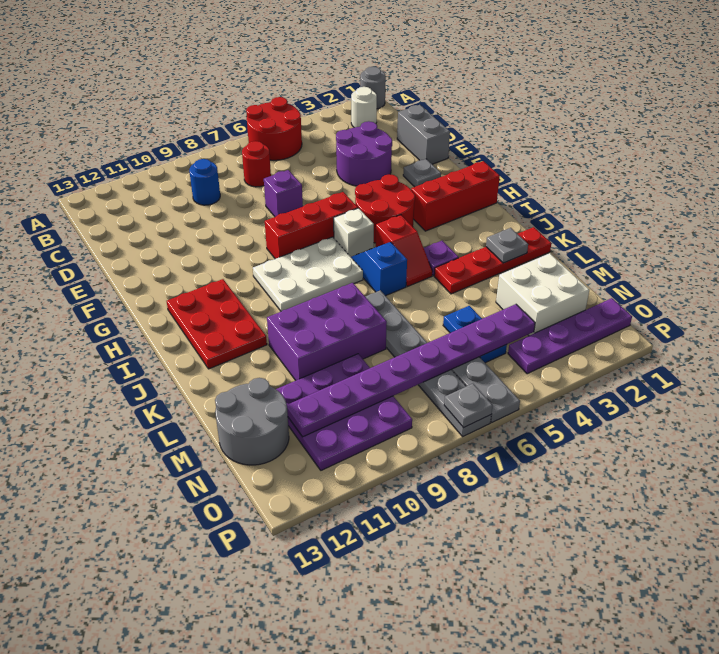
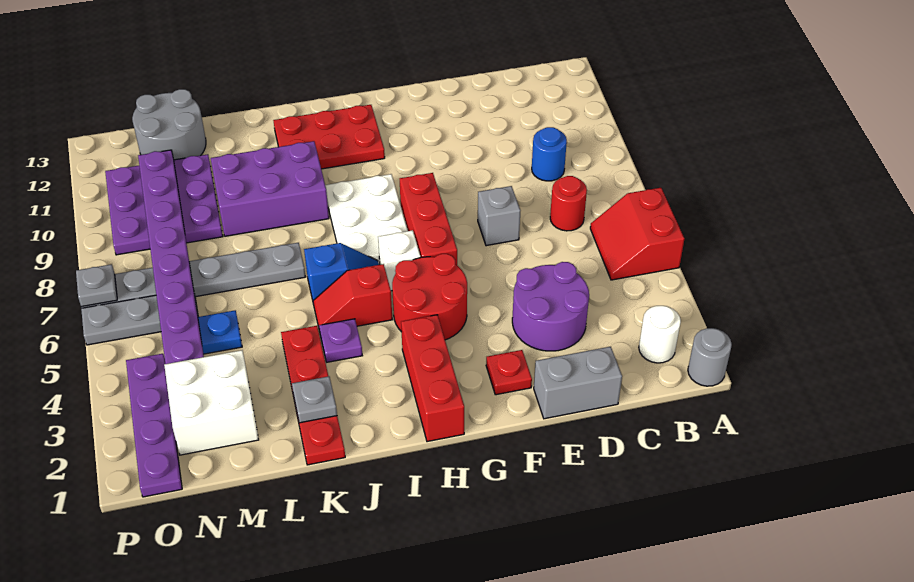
red round brick A5:B6 level 1 -> red slope A5:B6 level 1 top A
purple brick E7 level 1 -> grey brick E7 level 1
grey plate F2 level 1 -> red plate F2 level 1
purple brick K8:L10 level 1 -> purple brick J9:L10 level 1

